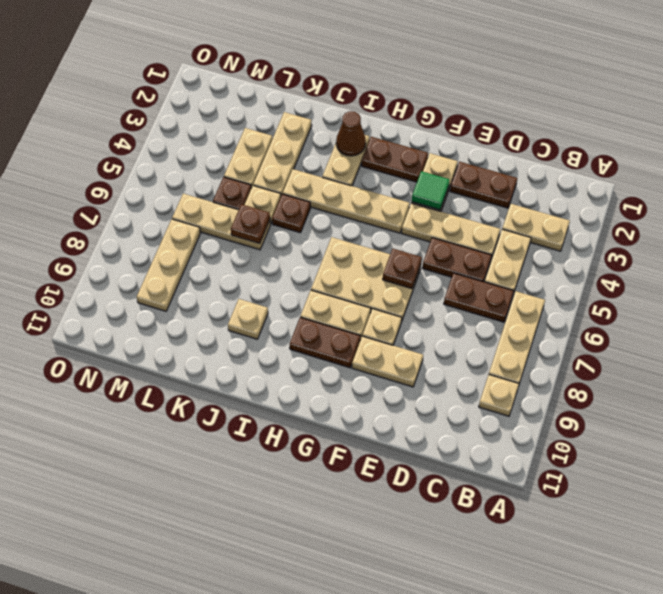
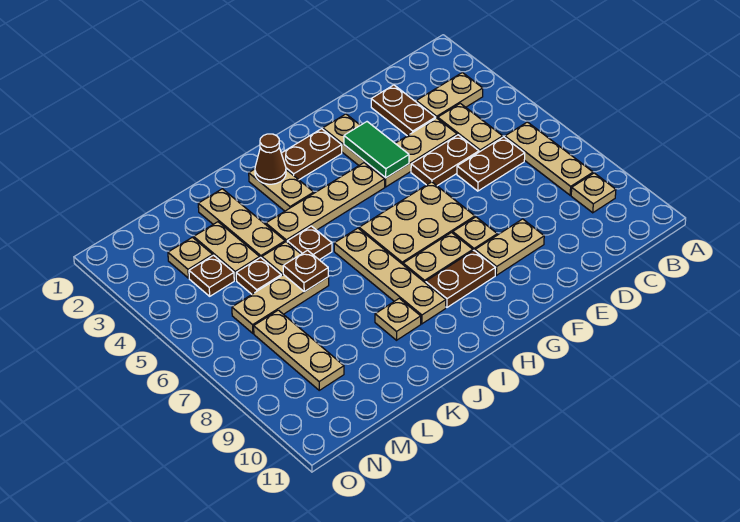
brown plate D2:E2 level 1 -> brown plate D2:D3 level 1
green tile F3 level 2 -> green tile F3:F4 level 2
brown plate F6 level 2 -> brown plate M4 level 1
none -> tan plate I6:I9 level 1
none -> tan plate M3 level 1

